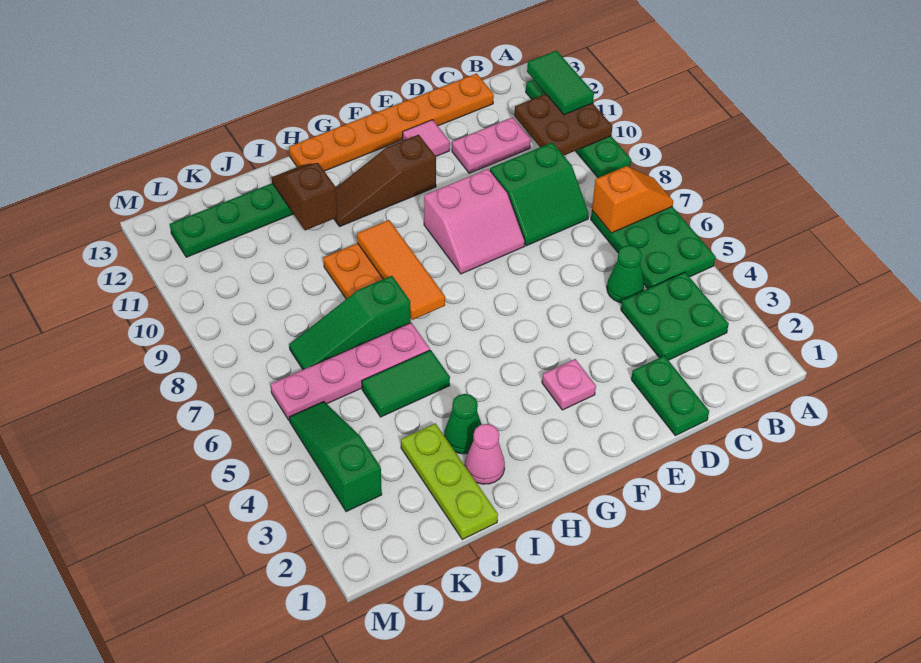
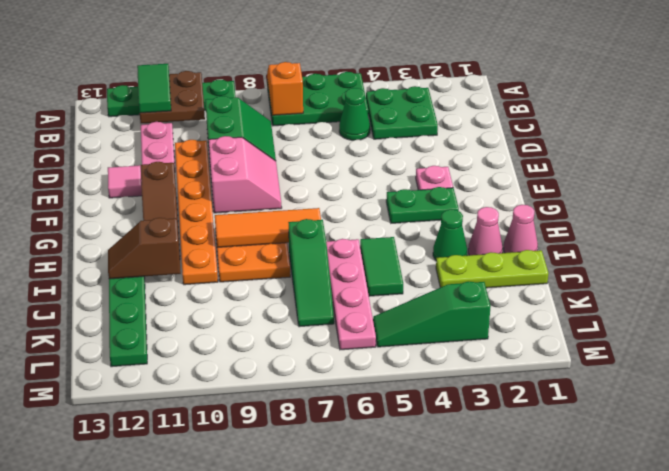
green tile A11:A12 level 3 -> green tile A11:B11 level 3
orange plate C13:H13 level 1 -> orange plate D10:I10 level 1
green plate D1:D2 level 1 -> green plate G3:G4 level 1
none -> pink cone I1 level 1

